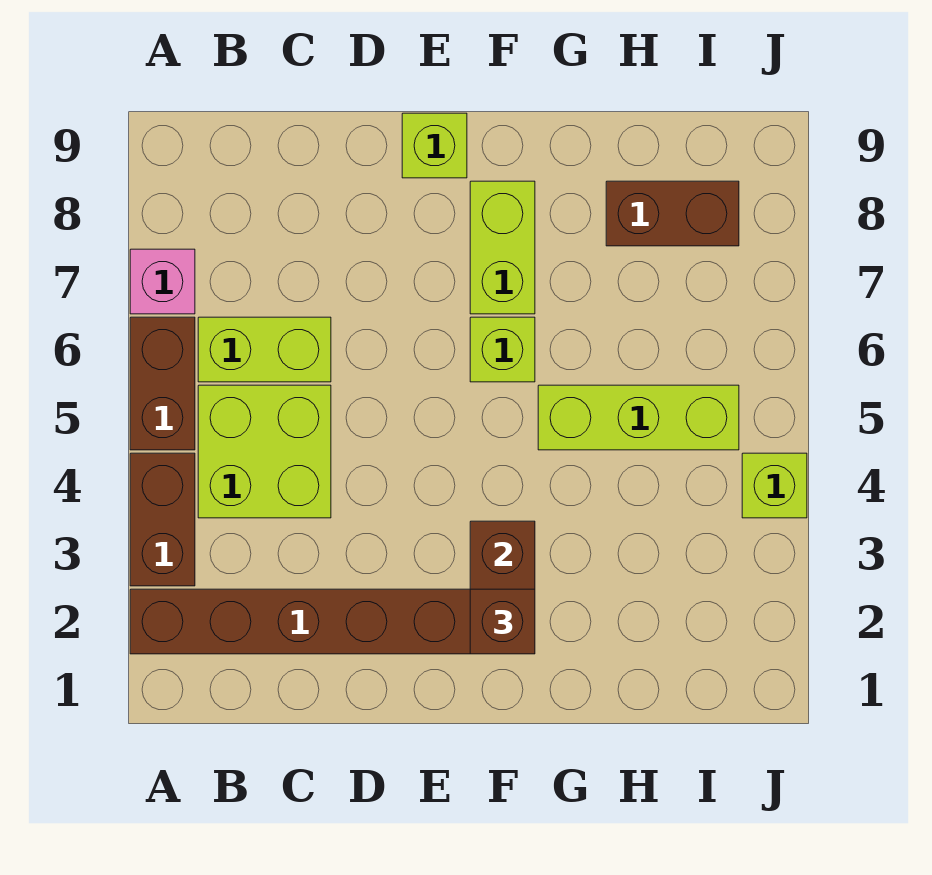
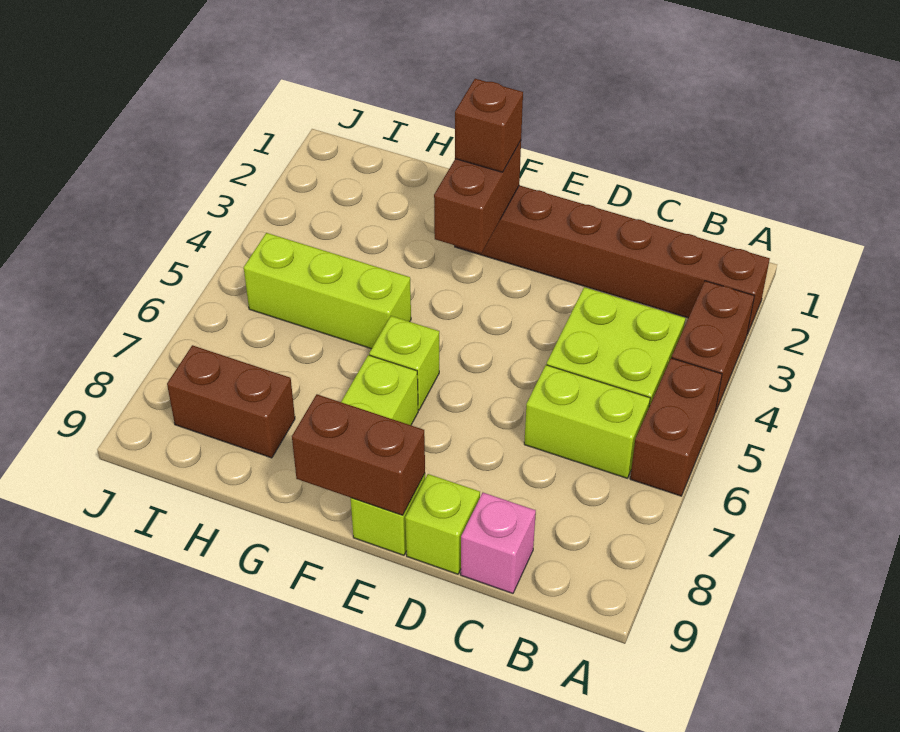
pink brick A7 level 1 -> pink brick C9 level 1
none -> brown brick E9:F9 level 2
lime brick J4 level 1 -> lime brick D9 level 1

